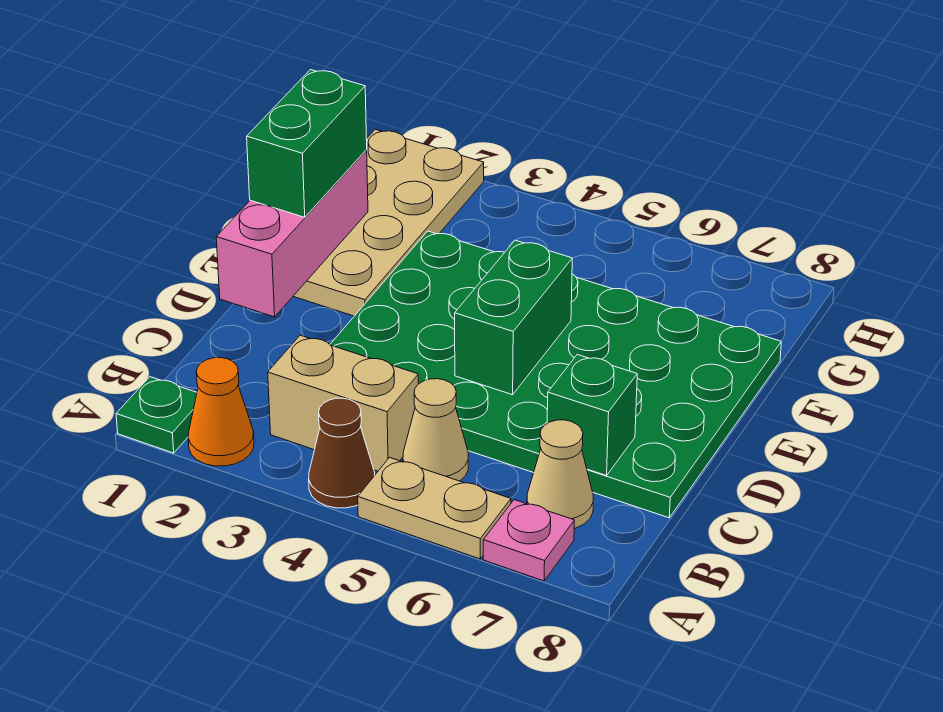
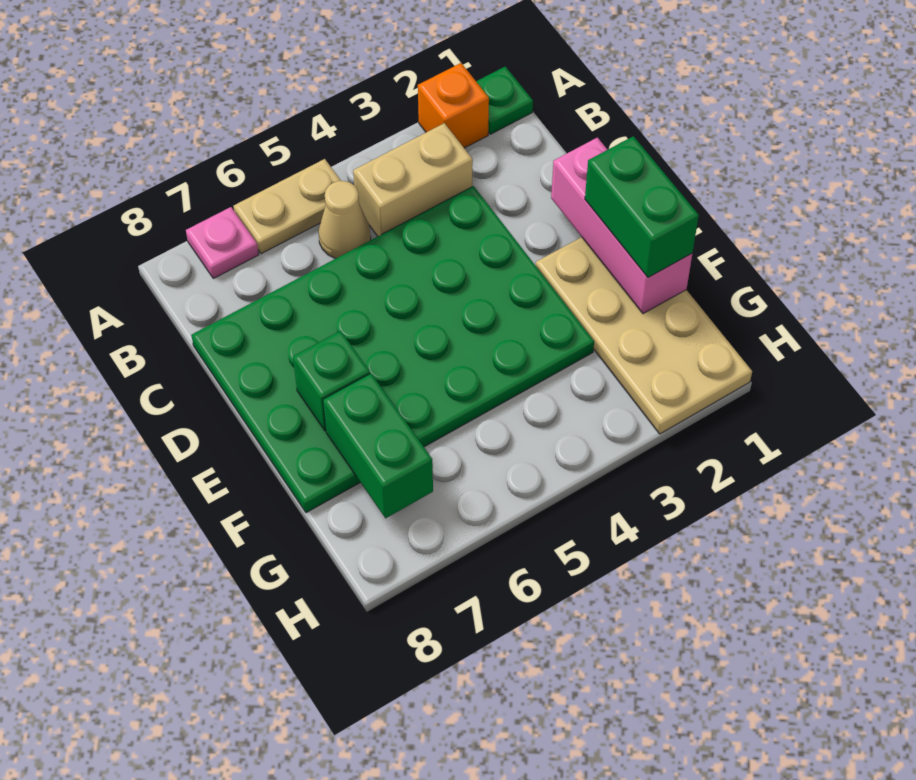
orange cone A2 level 1 -> orange brick A2 level 1
brown cone A4 level 1 -> none
tan cone B7 level 1 -> none
green brick C7 level 2 -> green brick E7 level 2
green brick D5:E5 level 2 -> green brick F7:G7 level 2

